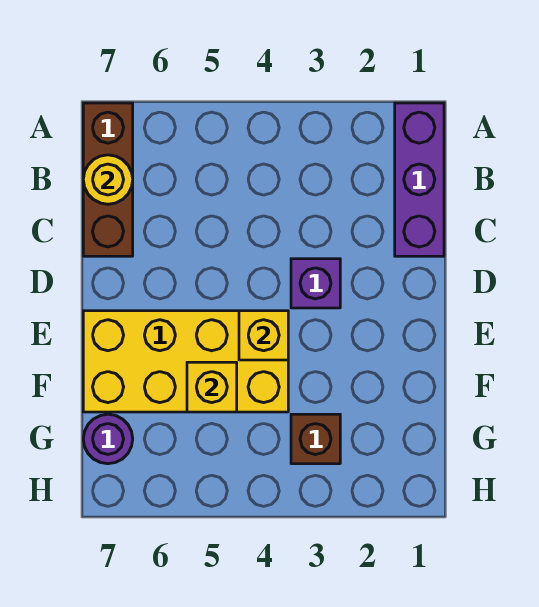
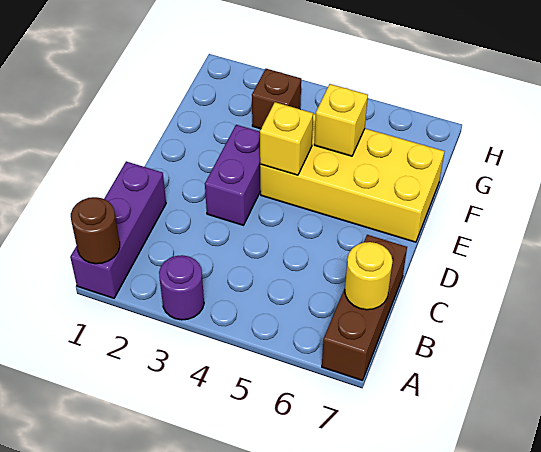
none -> brown round brick A1 level 2
purple brick D3 level 1 -> purple brick D3:E3 level 1
purple round brick G7 level 1 -> purple round brick A3 level 1

